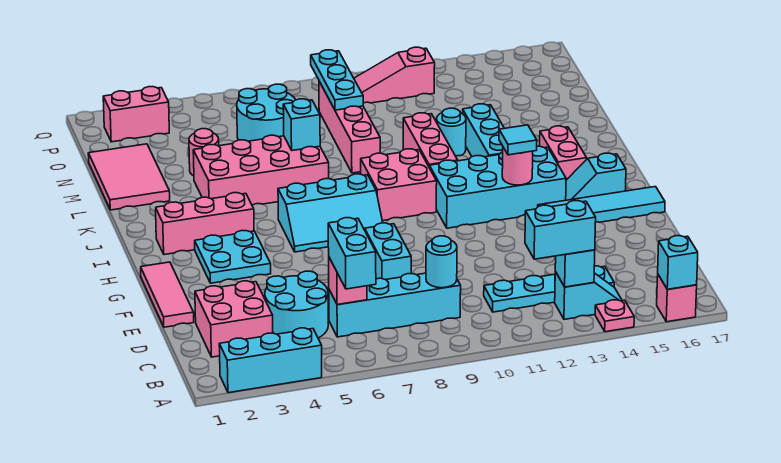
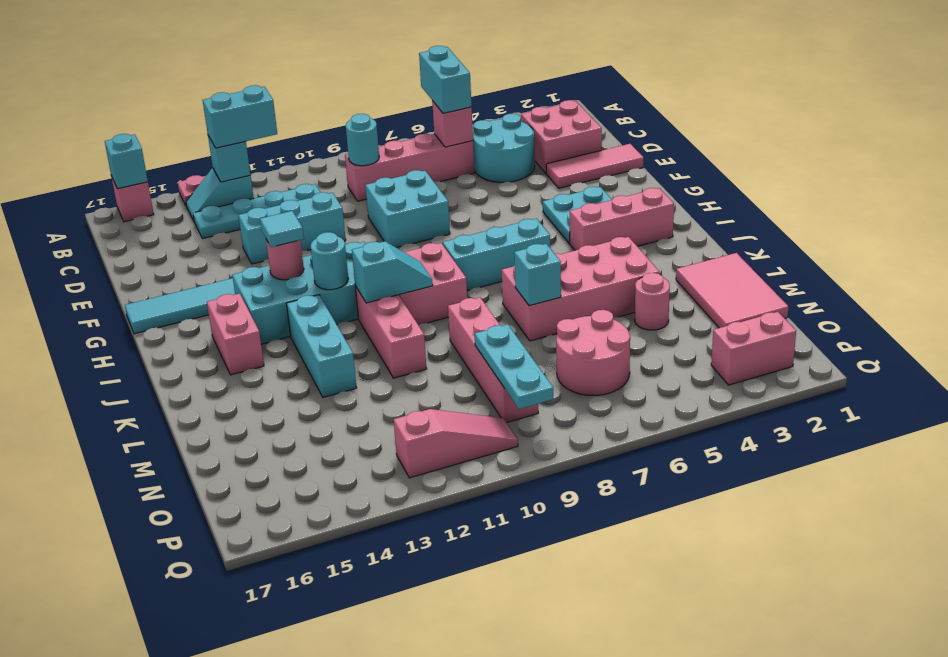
cyan brick A2:A4 level 1 -> cyan brick E11:E13 level 1
cyan brick C6:C9 level 1 -> pink brick C6:C9 level 1
pink tile E1:G1 level 1 -> pink tile E1:E3 level 1
cyan brick E8:F8 level 1 -> cyan brick E8:F9 level 1
cyan slope H15:H16 level 1 top 16 -> cyan slope J10:J11 level 2 top 11
cyan round brick L12 level 1 -> cyan round brick I12 level 2
cyan round brick N6:O7 level 1 -> pink round brick N6:O7 level 1

